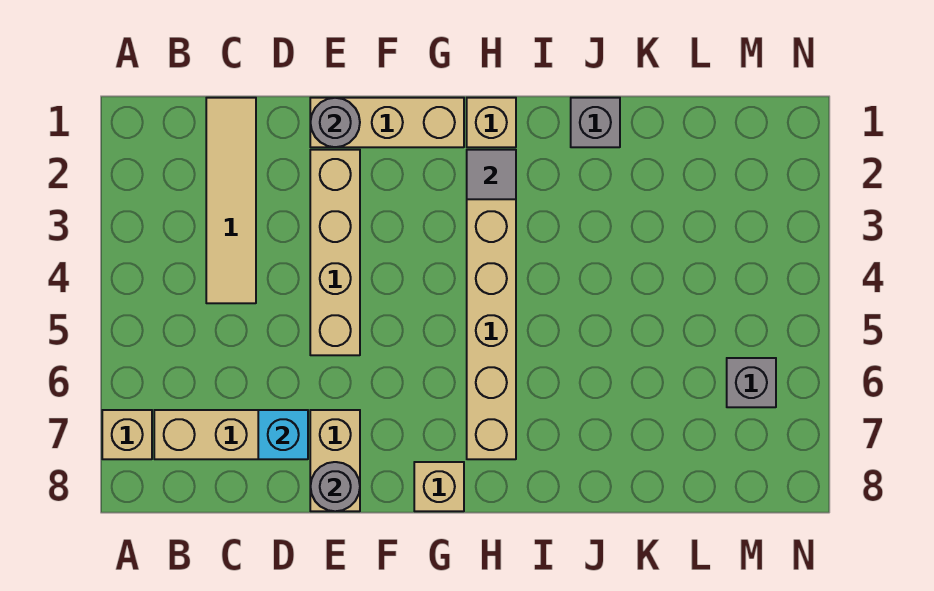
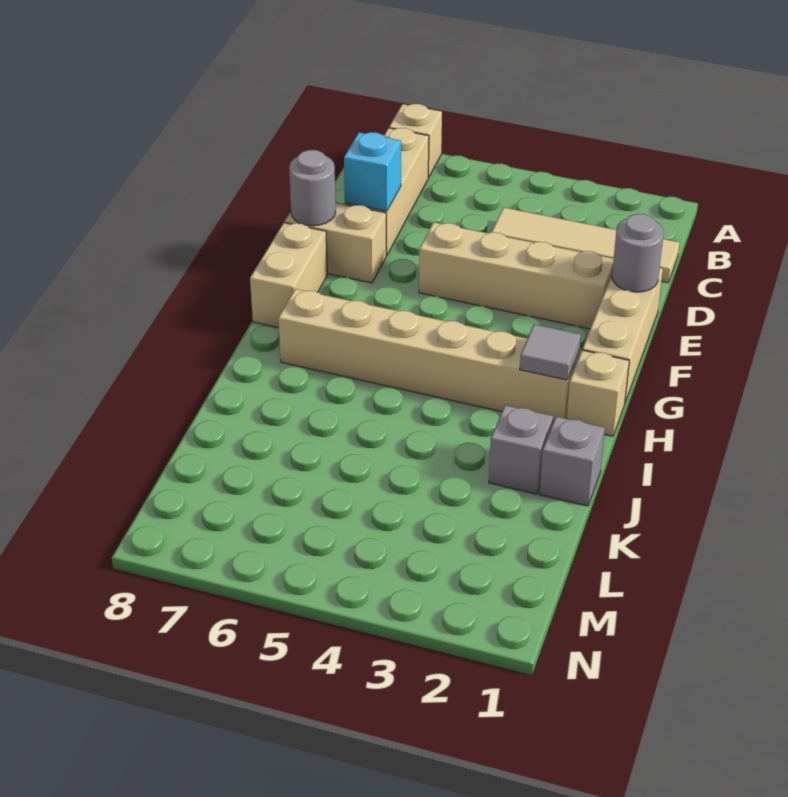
tan brick G8 level 1 -> tan brick F8:G8 level 1
grey brick M6 level 1 -> grey brick J2 level 1

